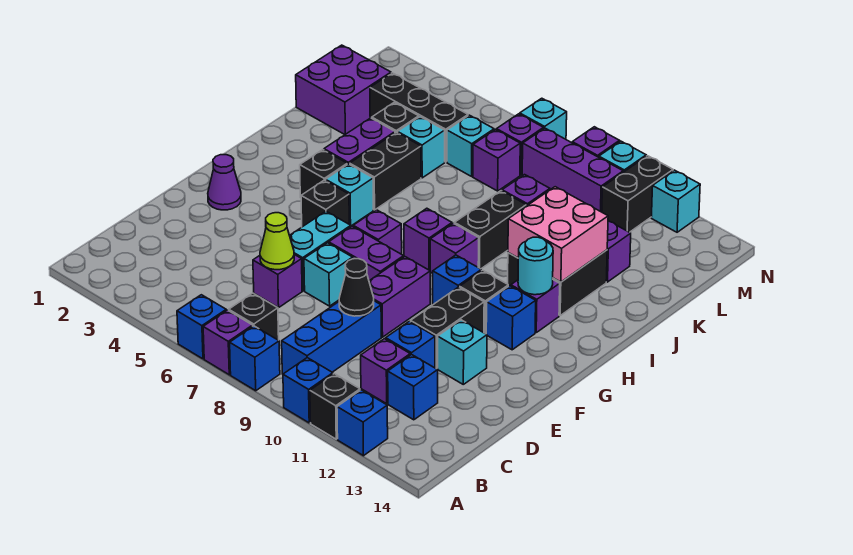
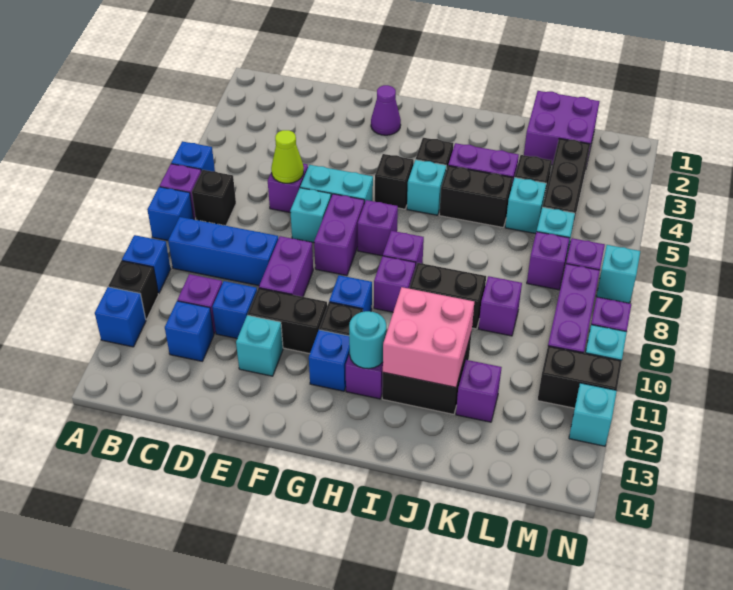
black cone D9 level 2 -> none
purple brick E9:F9 level 1 -> purple brick E9:E10 level 1

